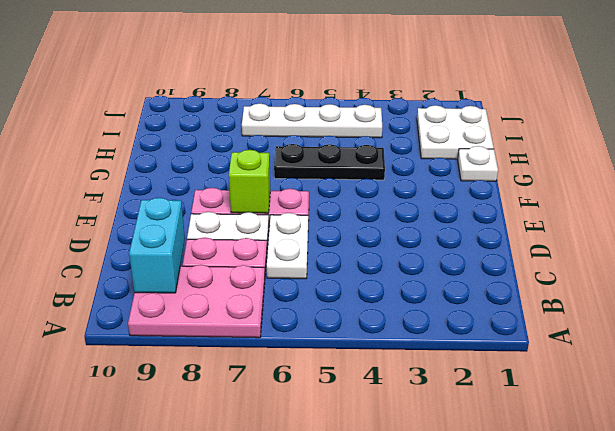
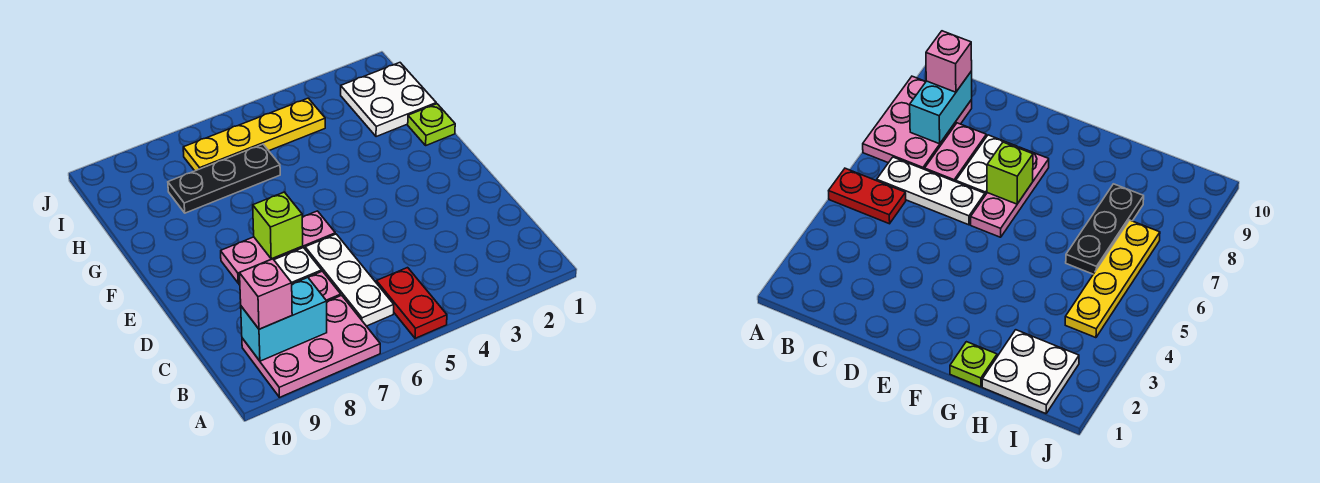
none -> red plate A5:B5 level 1
cyan brick B9:C9 level 2 -> cyan brick B8:B9 level 2
none -> pink brick B9 level 3
white plate C6:D6 level 1 -> white plate B6:D6 level 1
white plate G1 level 1 -> lime plate G1 level 1
black plate G4:G6 level 1 -> black plate H6:H8 level 1
white plate I4:I7 level 1 -> yellow plate I4:I7 level 1

